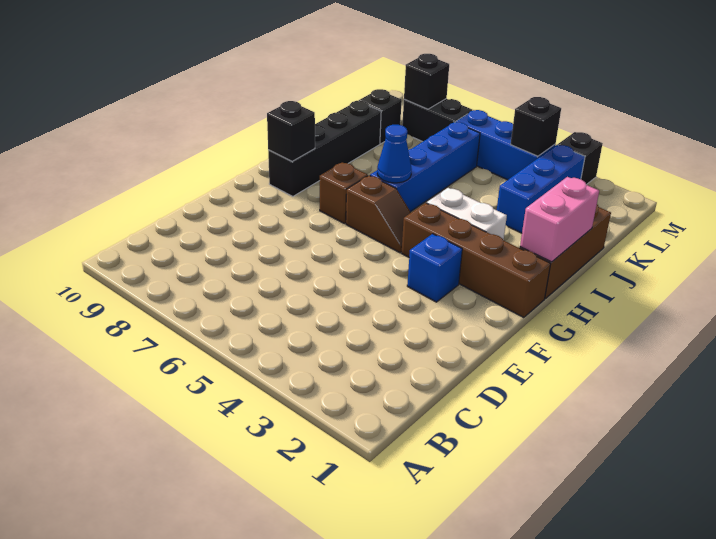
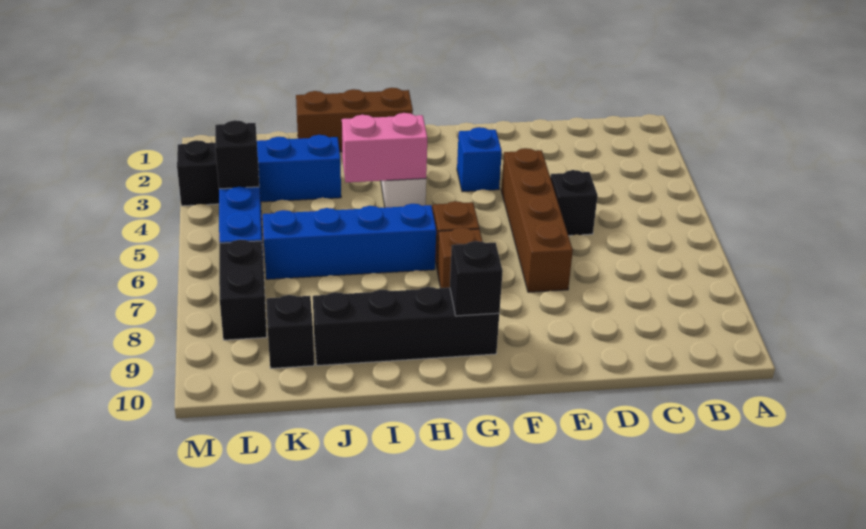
brown brick G1:G4 level 1 -> brown brick E4:E7 level 1
pink brick H1:I1 level 2 -> pink brick H4:I4 level 2
blue cone H6 level 2 -> none
black brick L8 level 2 -> black brick D5 level 1

